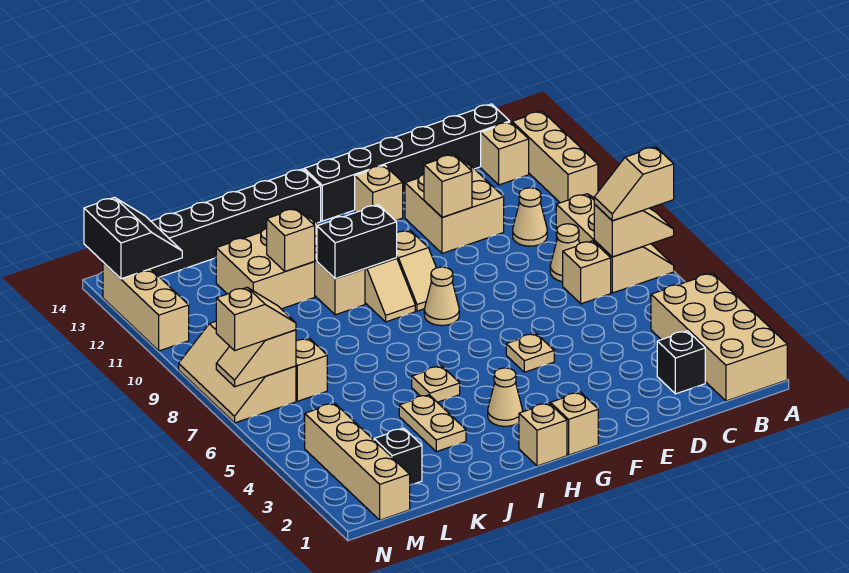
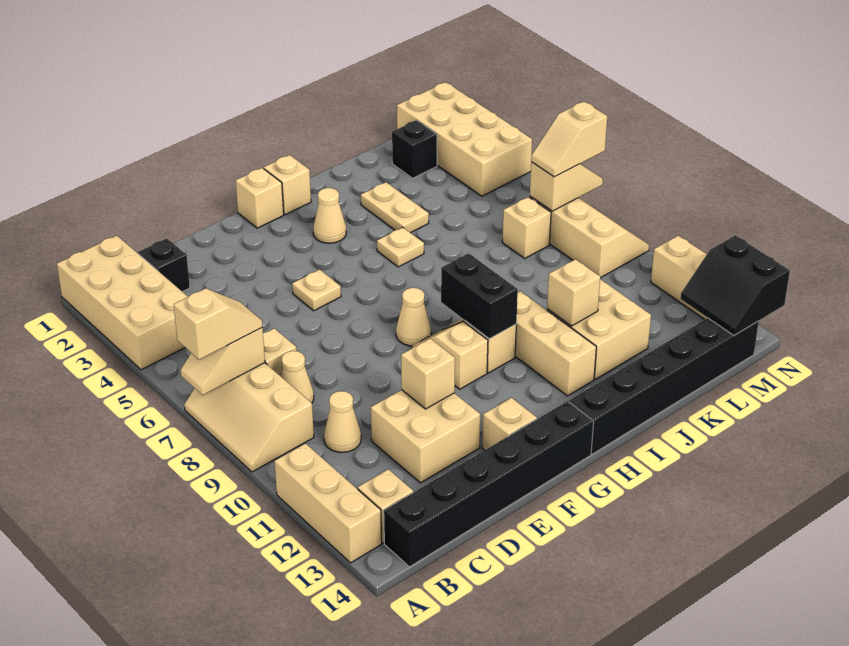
black brick H10:I10 level 2 -> black brick H9:H10 level 2
tan brick M1:M4 level 1 -> tan brick M1:N4 level 1

